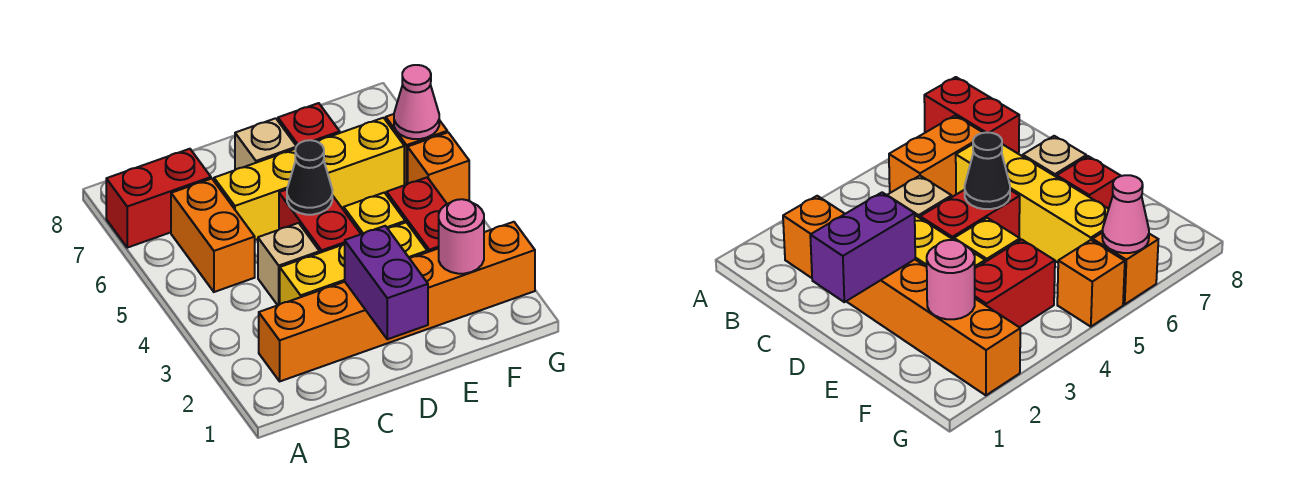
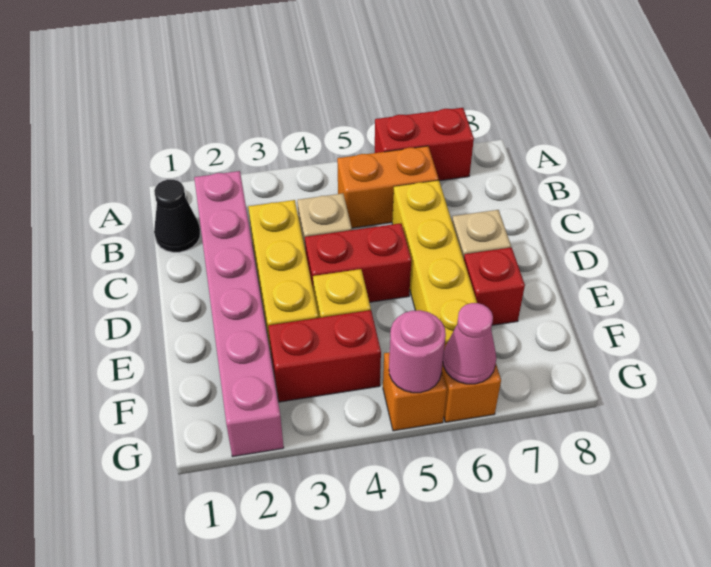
red brick A7:B7 level 1 -> red brick A6:A7 level 1
orange brick B2:G2 level 1 -> pink brick B2:G2 level 1
purple brick D1:D2 level 2 -> none
black cone D5 level 2 -> black cone B1 level 1
pink round brick F2 level 2 -> pink round brick G5 level 2

